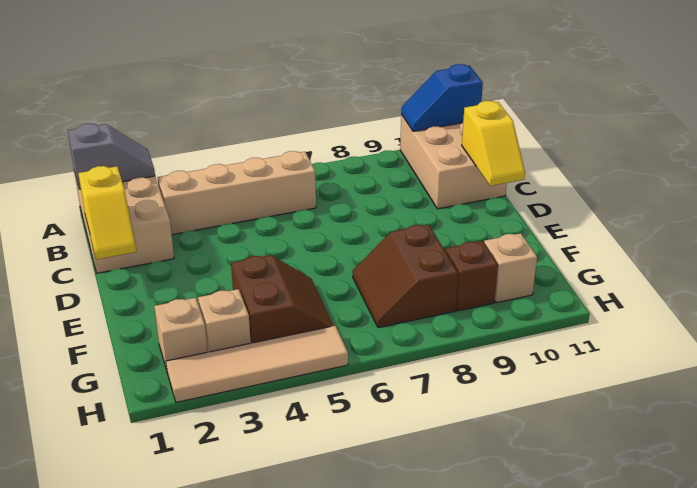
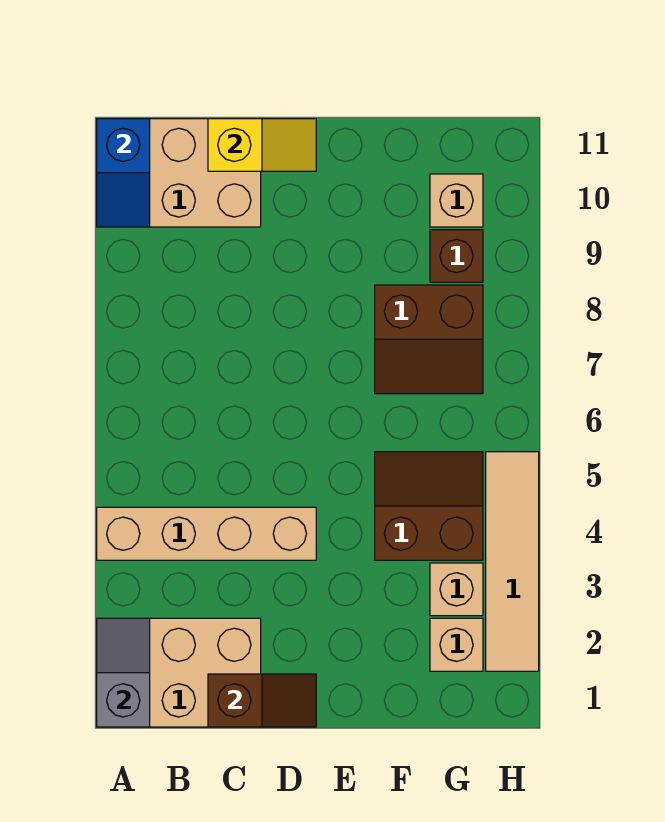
tan brick B3:B6 level 1 -> tan brick A4:D4 level 1
yellow slope C1:D1 level 2 top C -> brown slope C1:D1 level 2 top C

